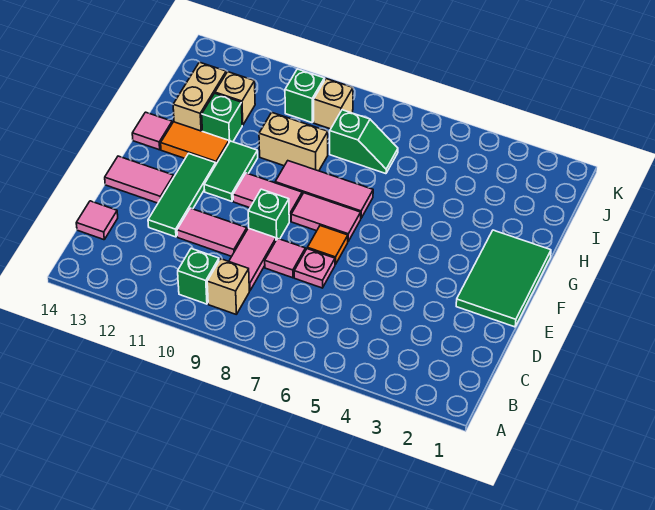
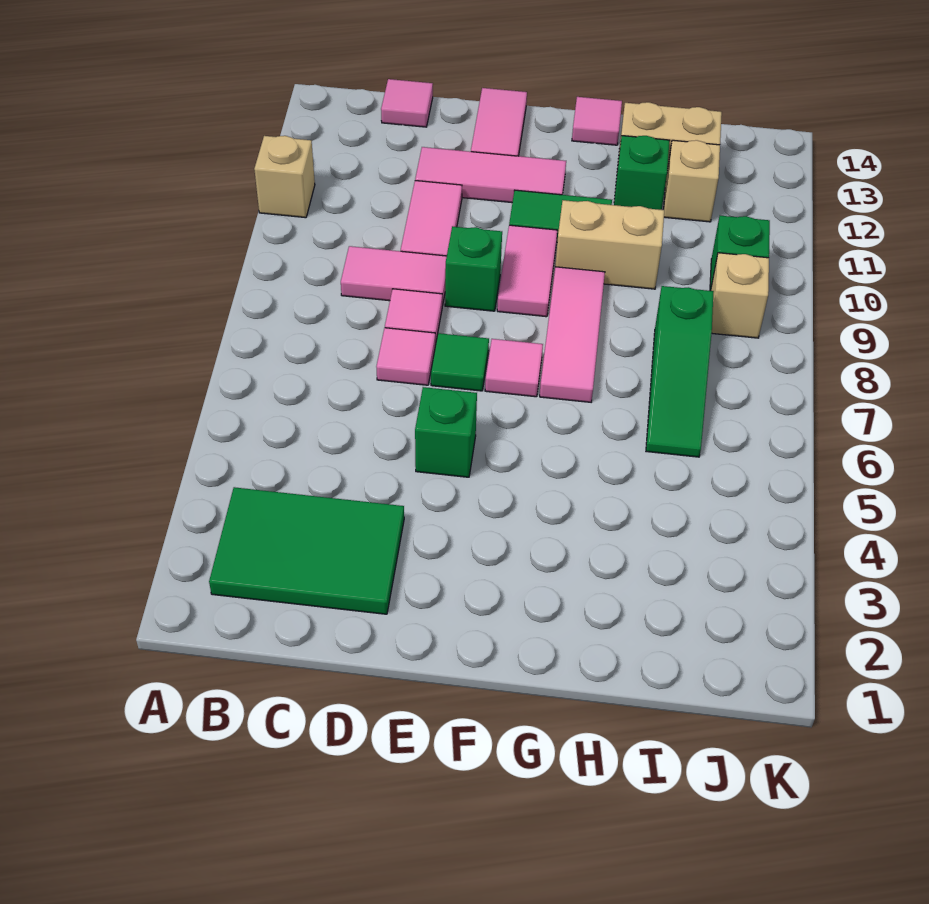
tan brick B9 level 1 -> tan brick A11 level 1
green brick B10 level 1 -> green brick E5 level 1
pink plate D7 level 1 -> pink tile D7 level 1
green tile D12:F12 level 1 -> pink tile D12:F12 level 1
green tile E1:G2 level 1 -> green tile B2:D3 level 1
orange tile E7 level 1 -> green tile E7 level 1
pink tile F7:F8 level 1 -> pink tile F7 level 1
orange tile G12:G13 level 1 -> none
tan brick H9:H10 level 1 -> tan brick G10:H10 level 1
green slope I7:I8 level 1 top 8 -> green slope I6:I8 level 1 top 8

